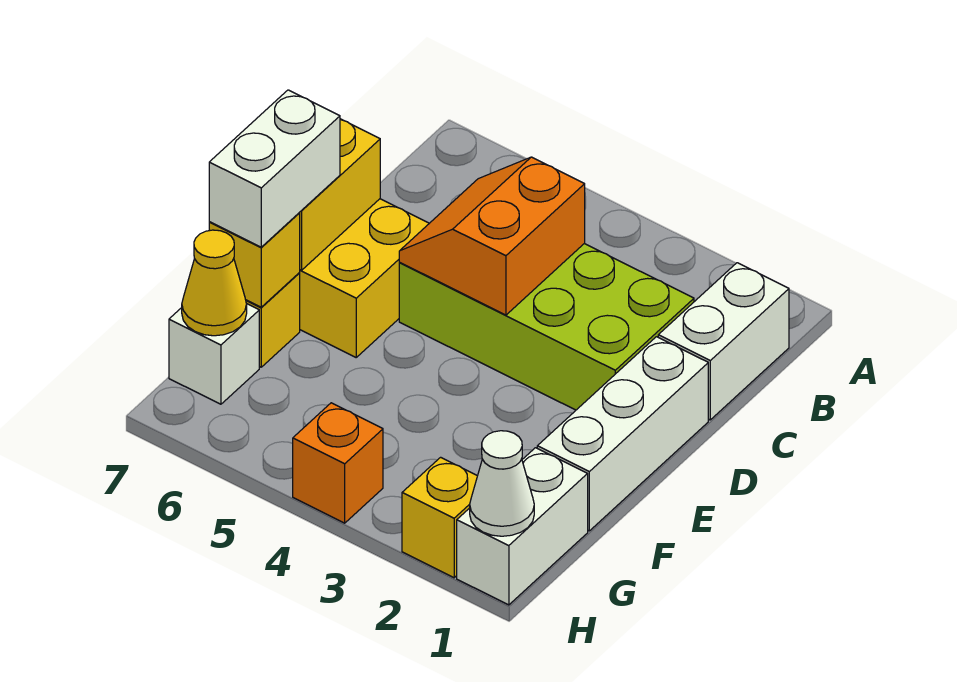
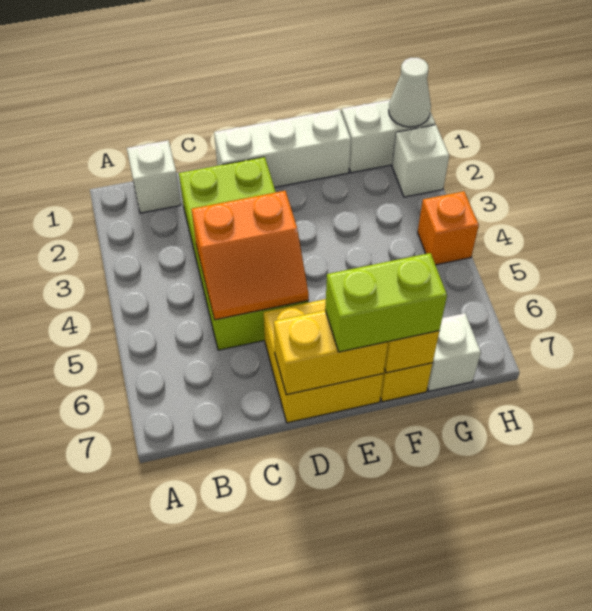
white brick B1:C1 level 1 -> white brick B1 level 1
white brick E7:F7 level 3 -> lime brick E7:F7 level 3
yellow cone G7 level 2 -> none
yellow brick H2 level 1 -> white brick H2 level 1

